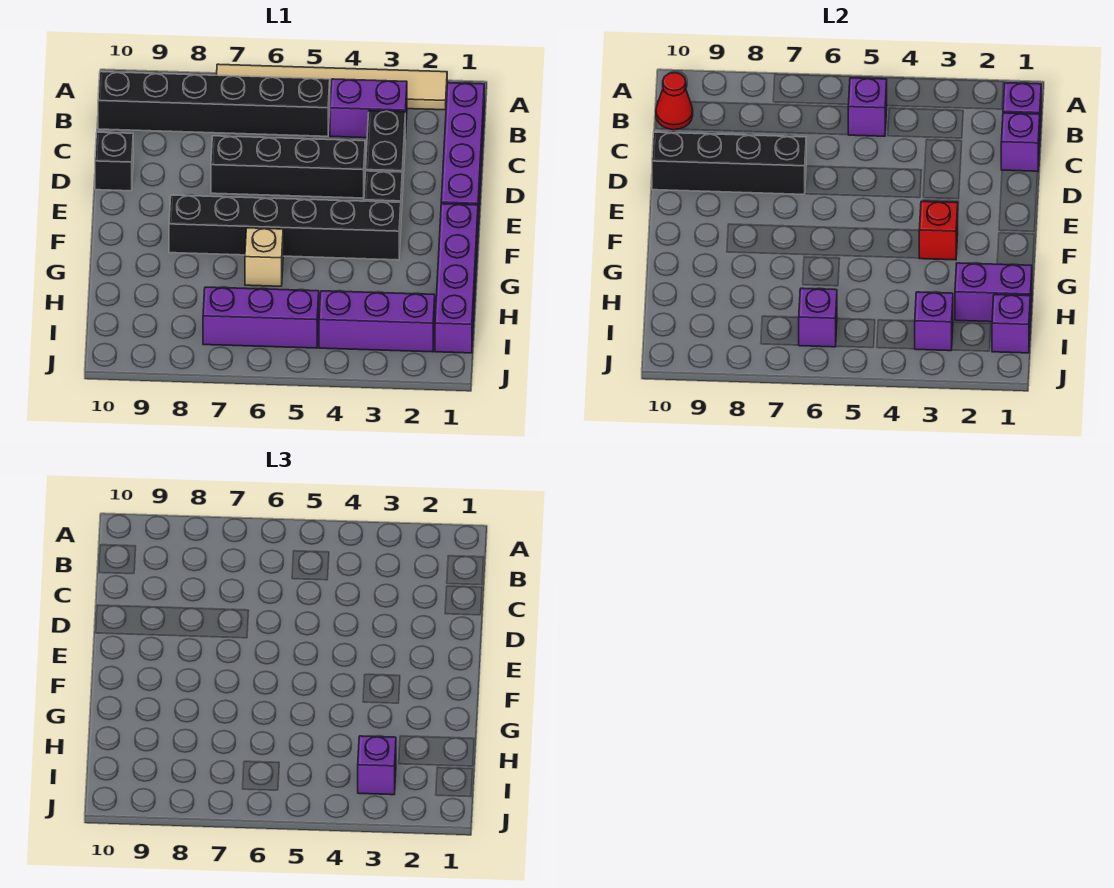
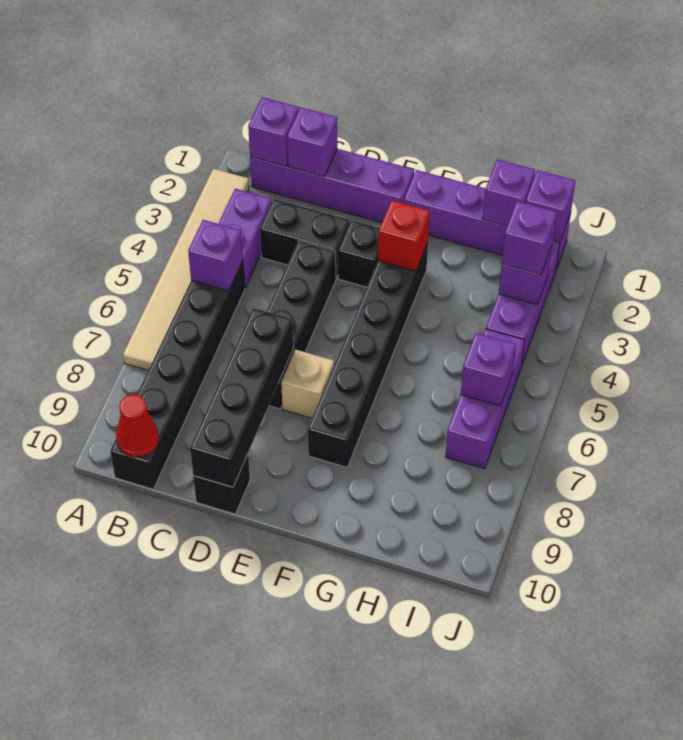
tan brick G6 level 1 -> tan brick E7 level 1
purple brick H1:H2 level 2 -> purple brick H1 level 2

